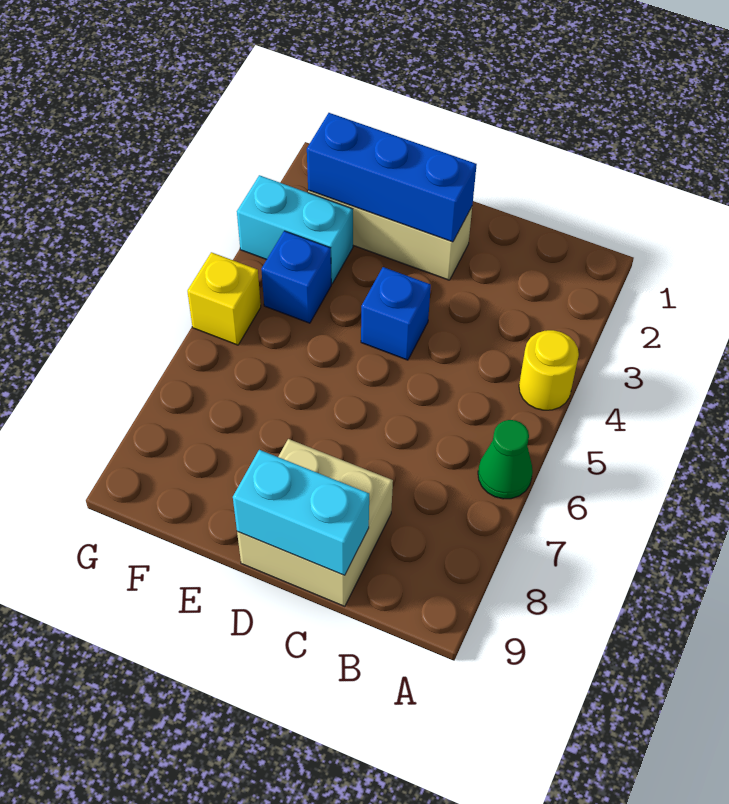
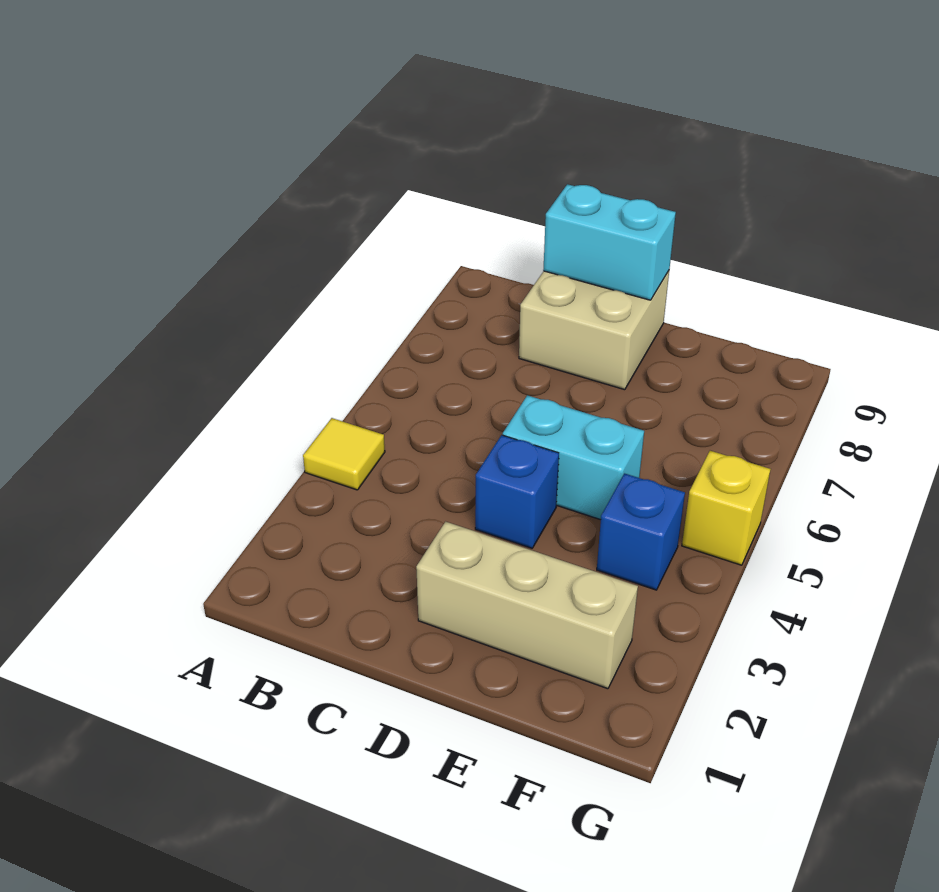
yellow round brick A4 level 1 -> yellow tile A4 level 1
green cone A6 level 1 -> none
blue brick D2:F2 level 2 -> none
cyan brick F3:G3 level 1 -> cyan brick D5:E5 level 1

